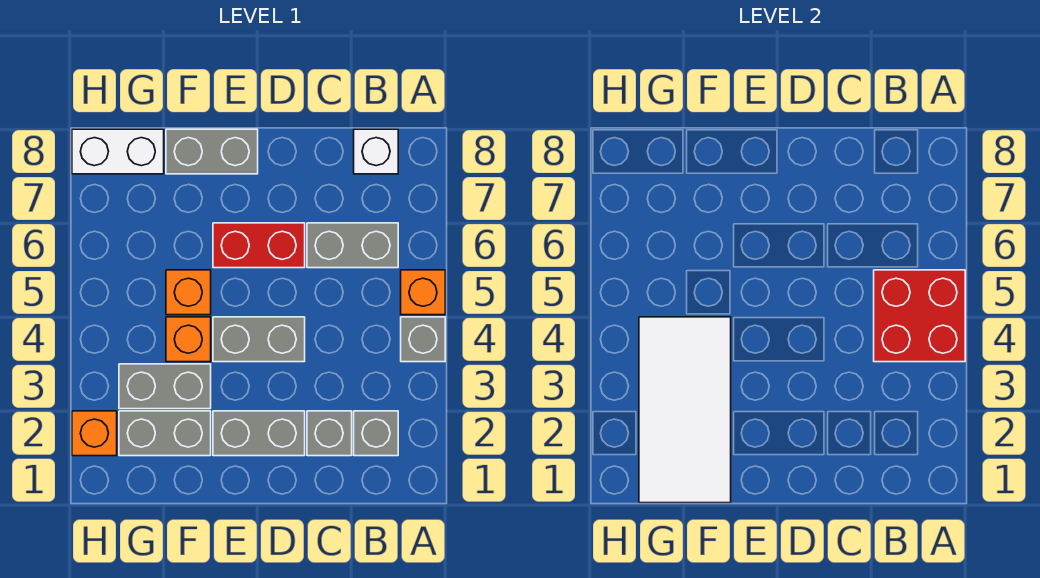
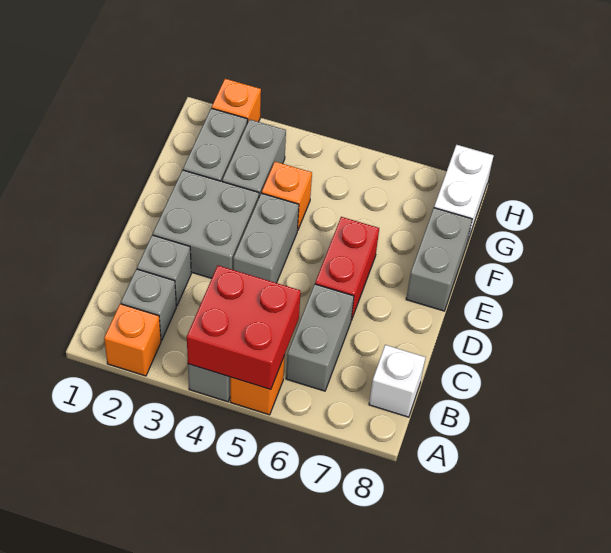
grey brick D2:E2 level 1 -> grey brick D2:E3 level 1
white tile F1:G4 level 2 -> none
orange brick F5 level 1 -> orange brick A2 level 1

